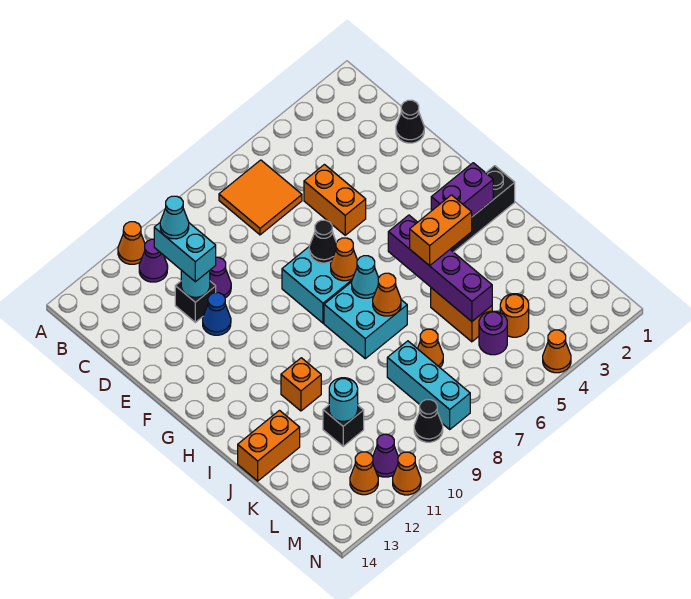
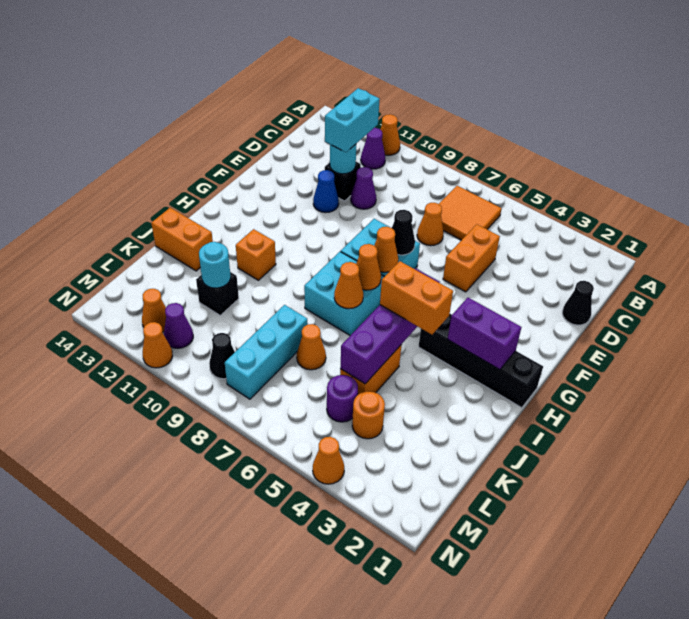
cyan cone C11 level 4 -> none
none -> orange cone D7 level 1
cyan cone H7 level 2 -> orange cone H7 level 2

